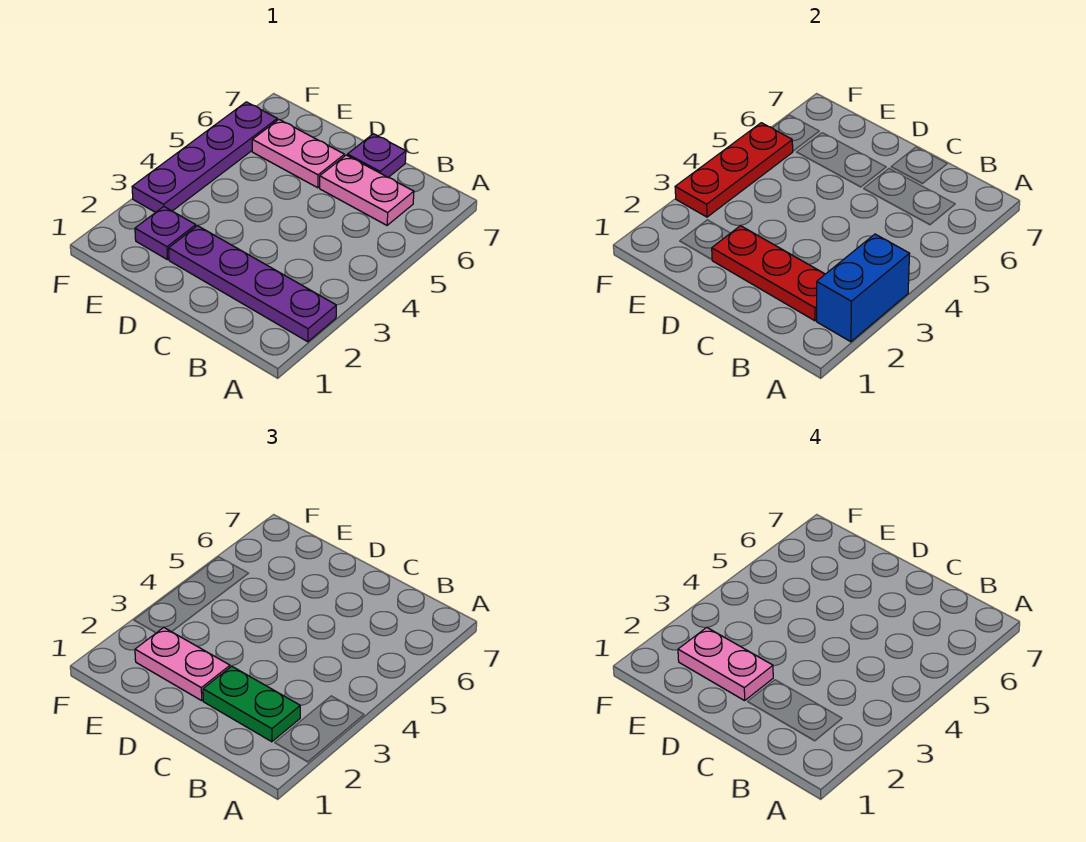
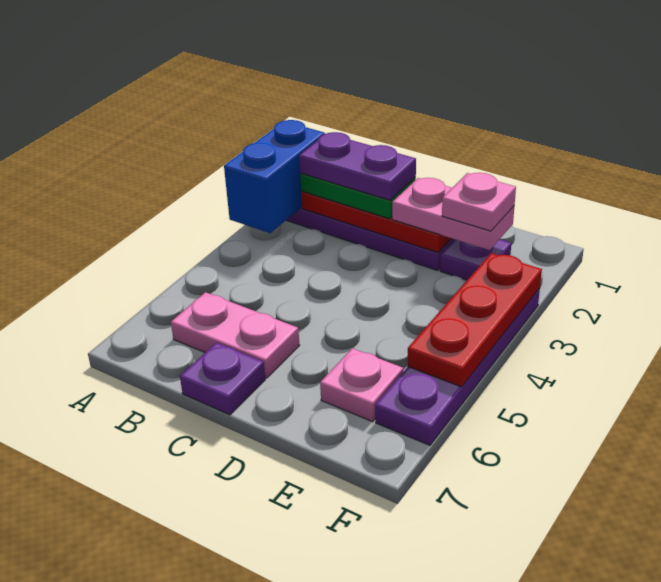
none -> purple plate B2:C2 level 4
pink plate D2:E2 level 4 -> pink plate E2 level 4
pink plate D6:E6 level 1 -> pink plate E6 level 1

